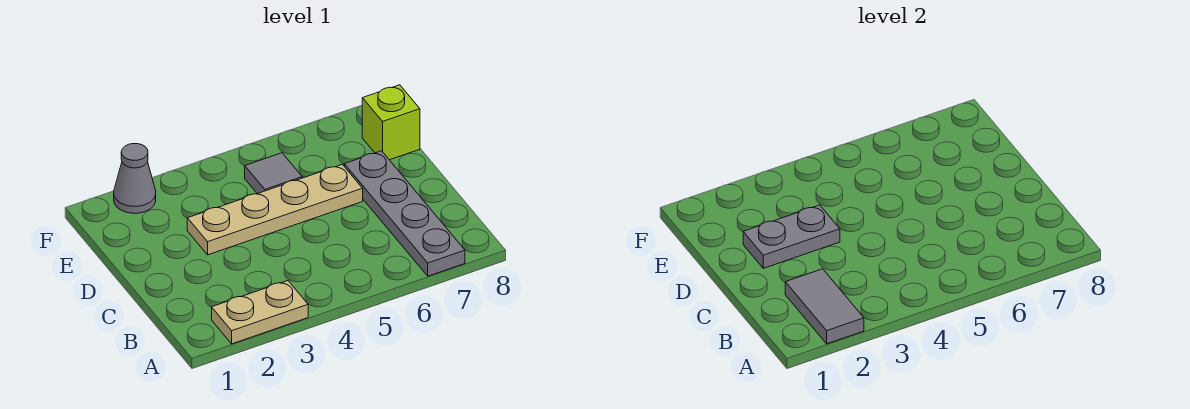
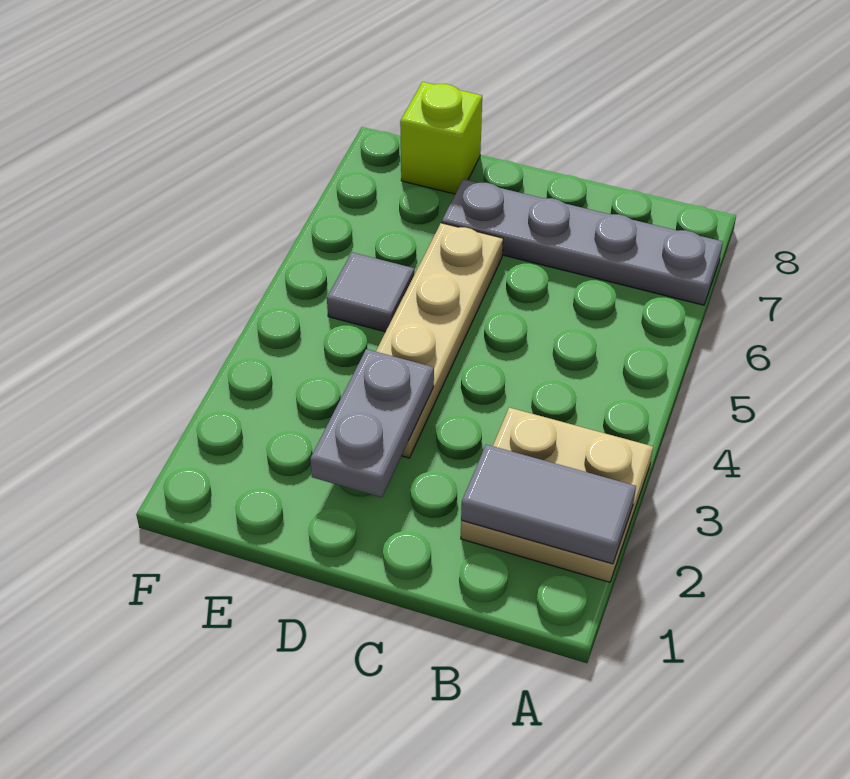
tan plate A2:A3 level 1 -> tan plate A2:B3 level 1
grey cone F2 level 1 -> none

